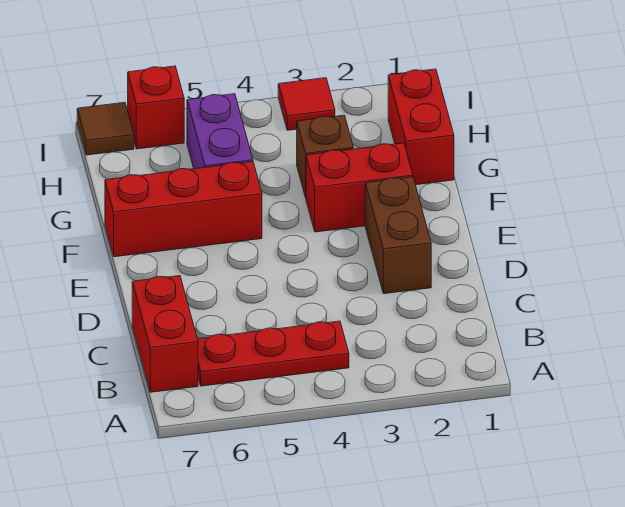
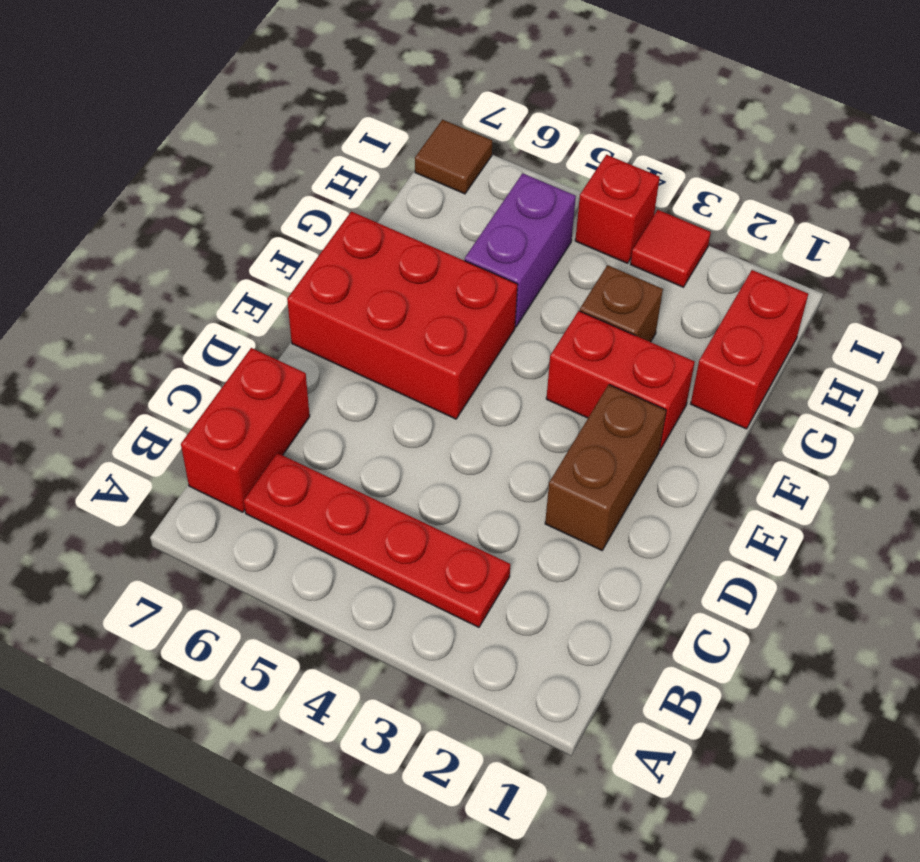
red plate B4:B6 level 1 -> red plate B3:B6 level 1
red brick F5:F7 level 1 -> red brick E5:F7 level 1
red brick I6 level 1 -> red brick I4 level 1

